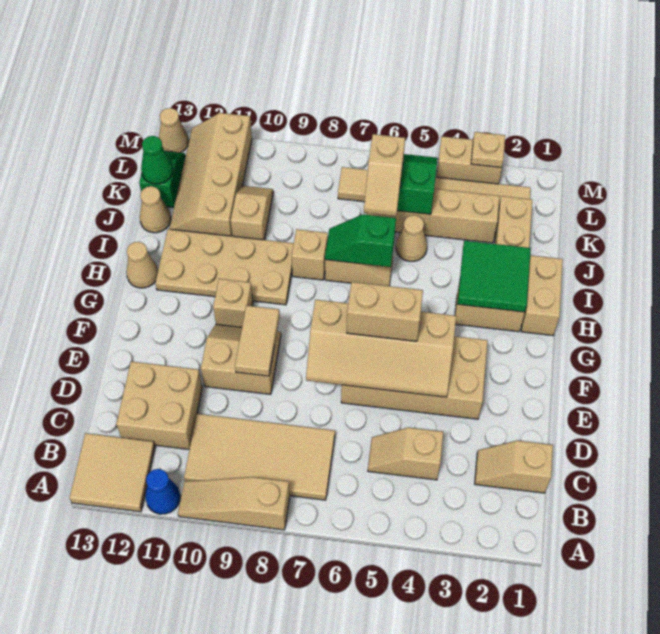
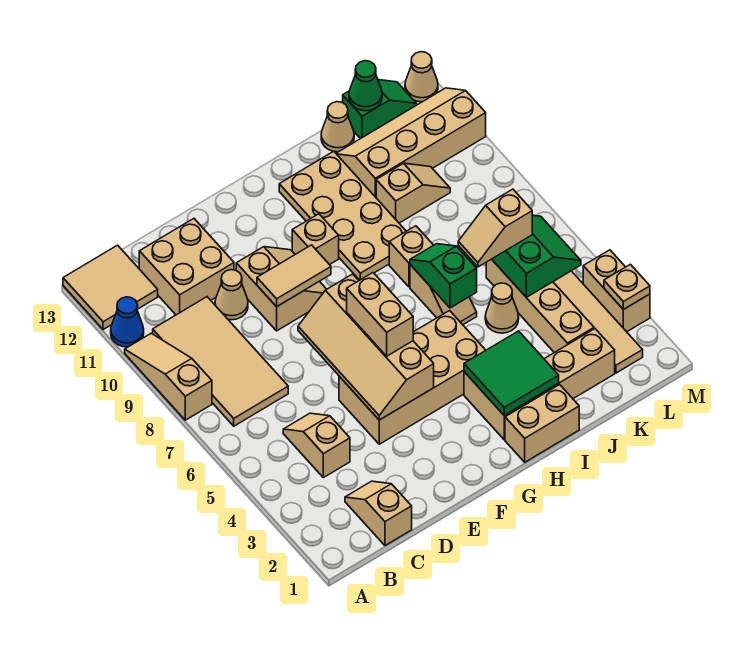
tan brick E3:F6 level 1 -> tan brick E4:H5 level 1
tan cone H13 level 1 -> tan cone D10 level 1

